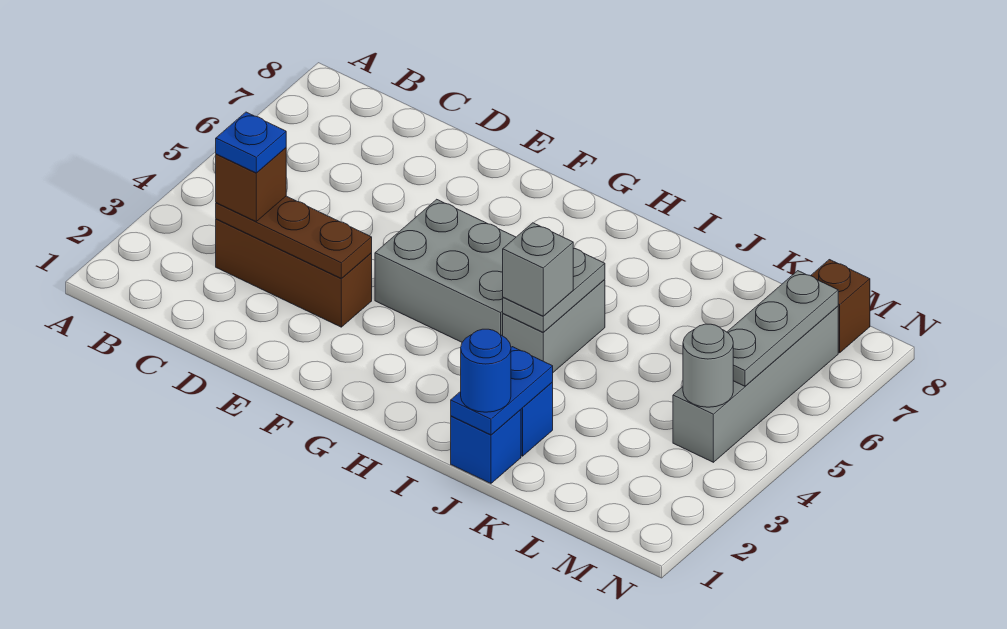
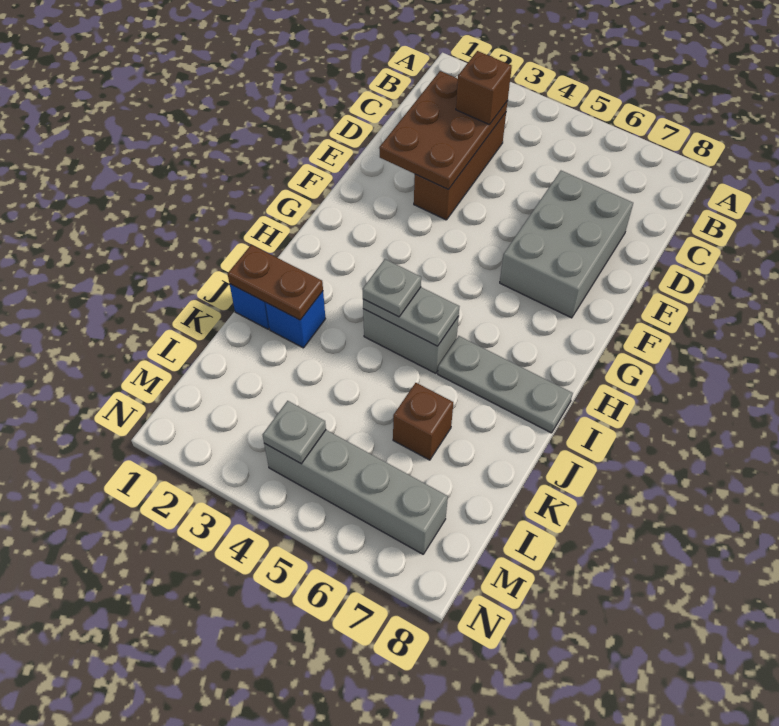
brown plate C3:E3 level 2 -> brown plate C2:E3 level 2
blue plate C3 level 4 -> none
grey brick F4:H5 level 1 -> grey brick D6:F7 level 1
grey brick I4 level 3 -> grey plate I4 level 3
blue plate J1:J2 level 2 -> brown plate J1:J2 level 2
blue round brick J1 level 3 -> none
grey round brick M4 level 2 -> grey plate M4 level 2
grey plate M5:M7 level 2 -> grey plate I6:I8 level 1
brown brick M8 level 1 -> brown brick K6 level 1

